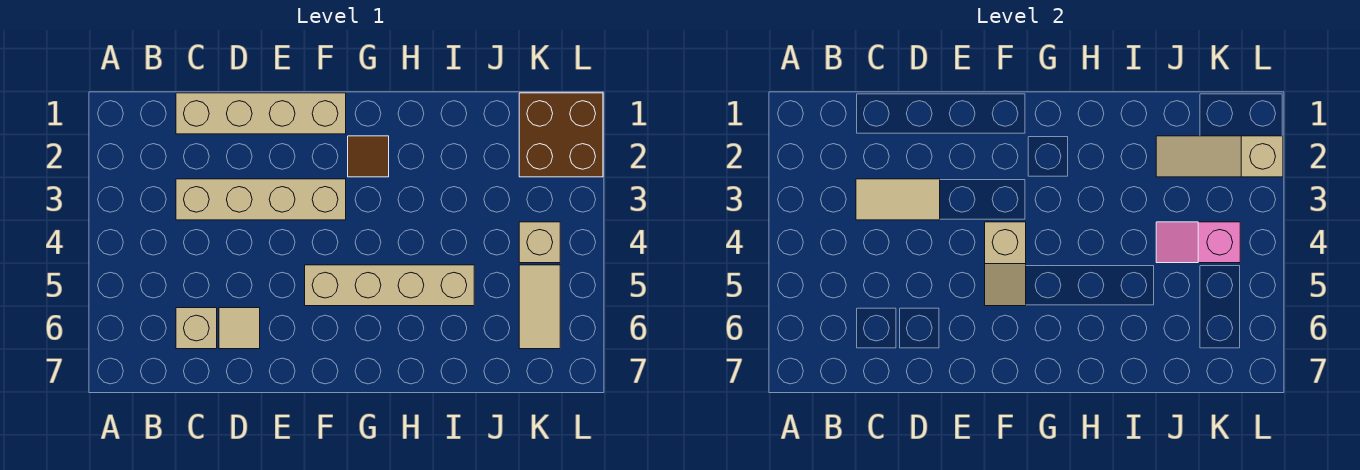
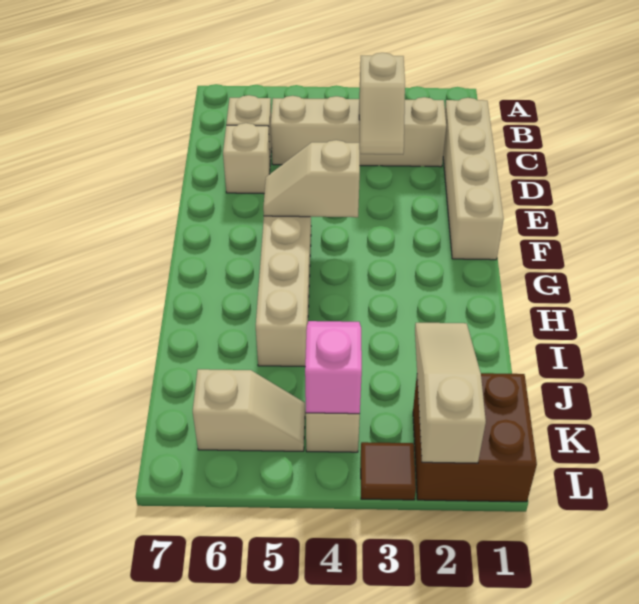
tan brick C3:F3 level 1 -> tan brick C2:C5 level 1
tan tile C3:D3 level 2 -> tan slope C3:D3 level 2 top C
tan tile D6 level 1 -> tan brick D6 level 1
brown tile G2 level 1 -> brown tile L3 level 1
tan tile K5:K6 level 1 -> tan slope K5:K6 level 1 top 6

